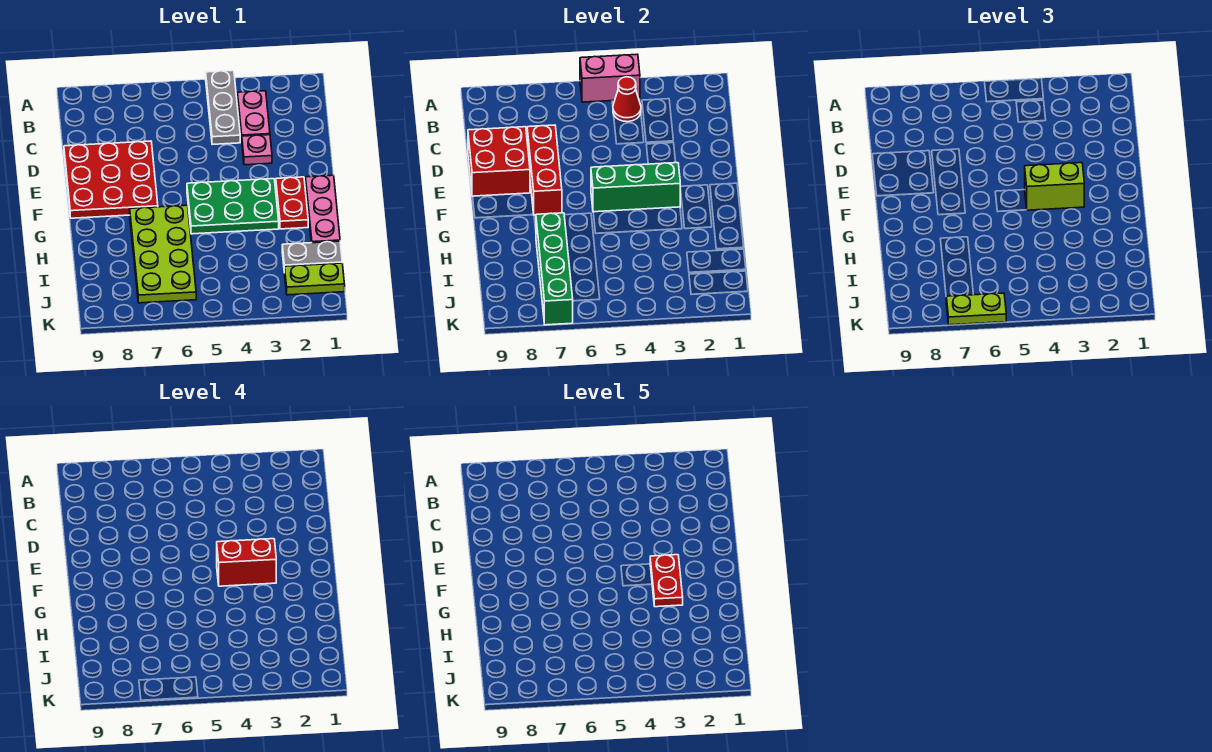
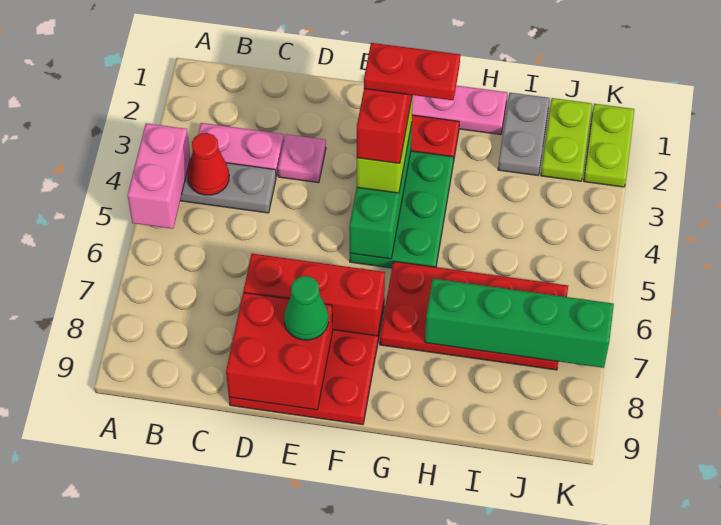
none -> green cone E8 level 3
lime plate G6:J7 level 1 -> red plate G6:J7 level 1
lime plate K6:K7 level 3 -> lime plate K1:K2 level 1

